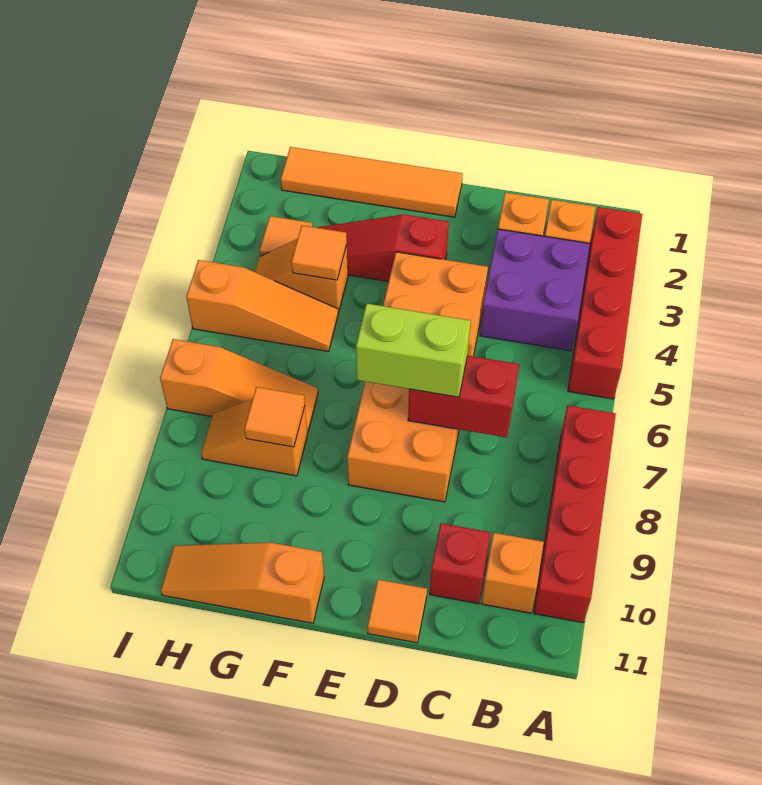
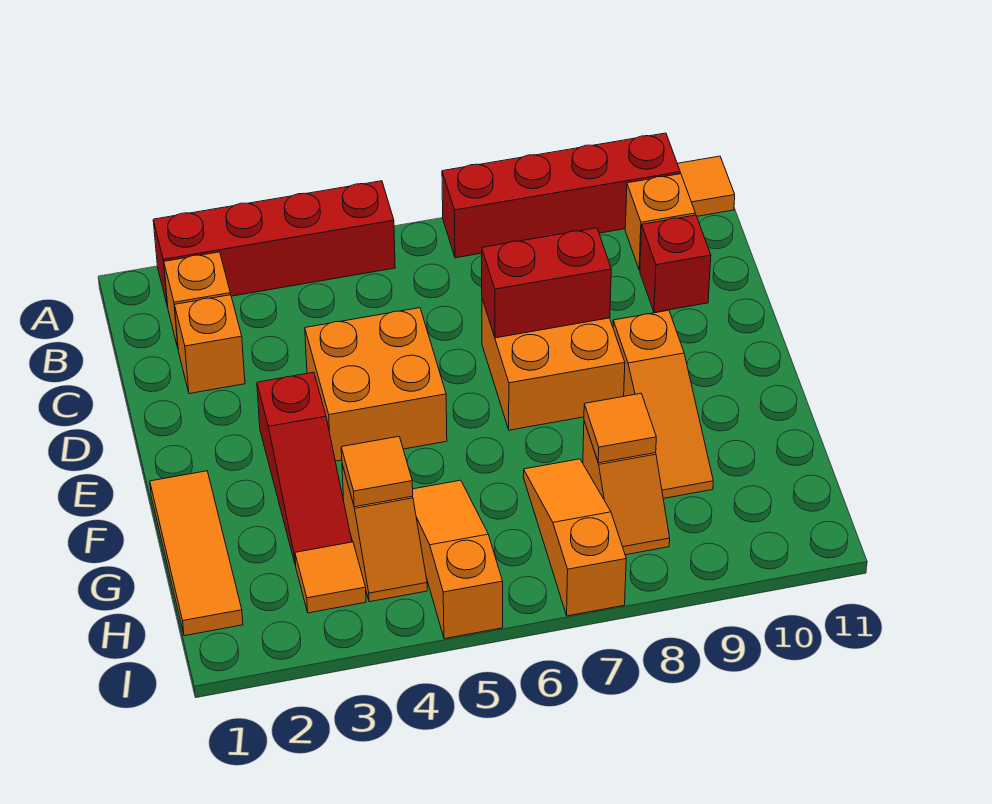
purple brick B3:C4 level 1 -> none
red brick C7:D7 level 2 -> red brick D7:D8 level 2
lime brick D7:E7 level 3 -> none
orange tile D11 level 1 -> orange tile A11 level 1
orange tile E1:H1 level 1 -> orange tile F1:H1 level 1
orange slope F11:H11 level 1 top F -> orange slope E9:G9 level 1 top E

